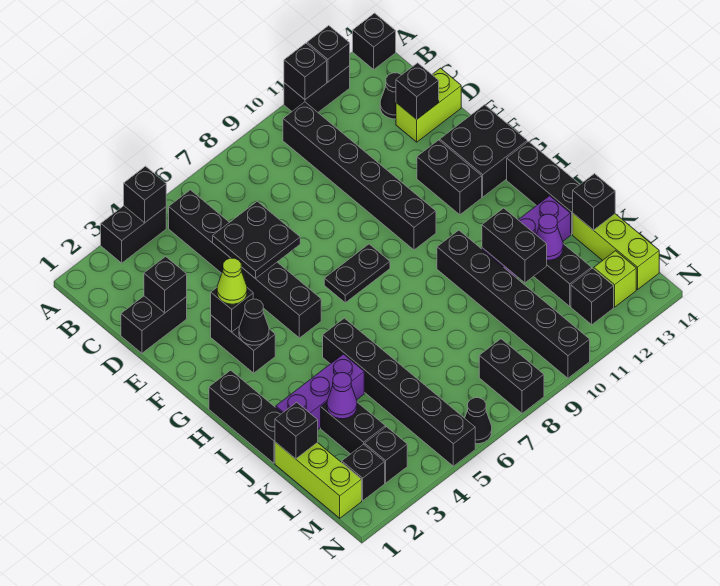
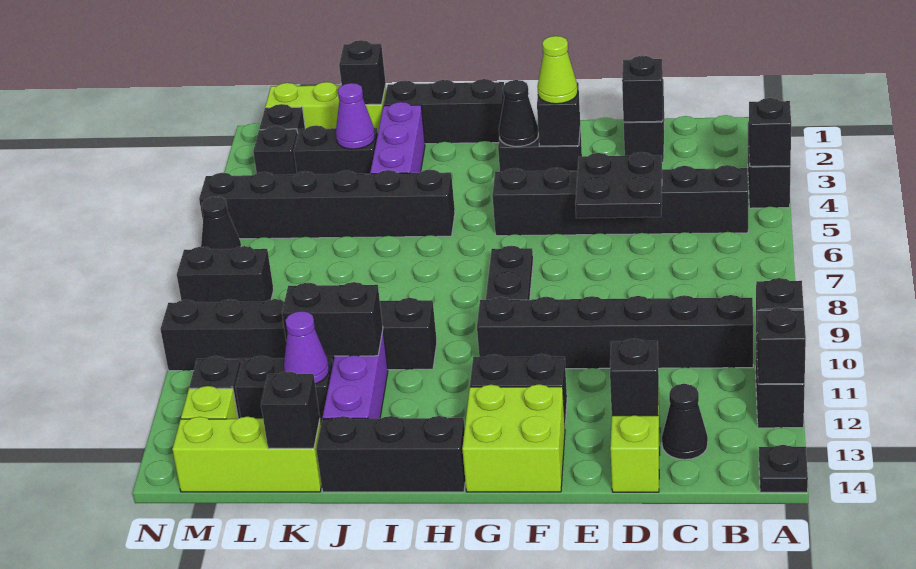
black brick A14 level 1 -> black plate A14 level 1
black brick F13:G14 level 1 -> lime brick F13:G14 level 1

